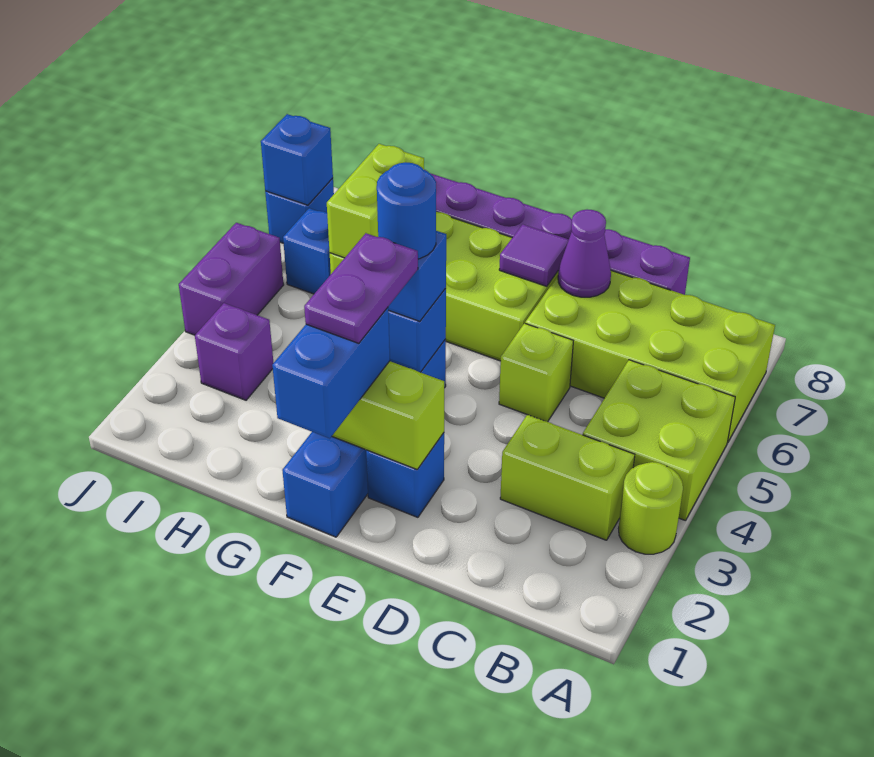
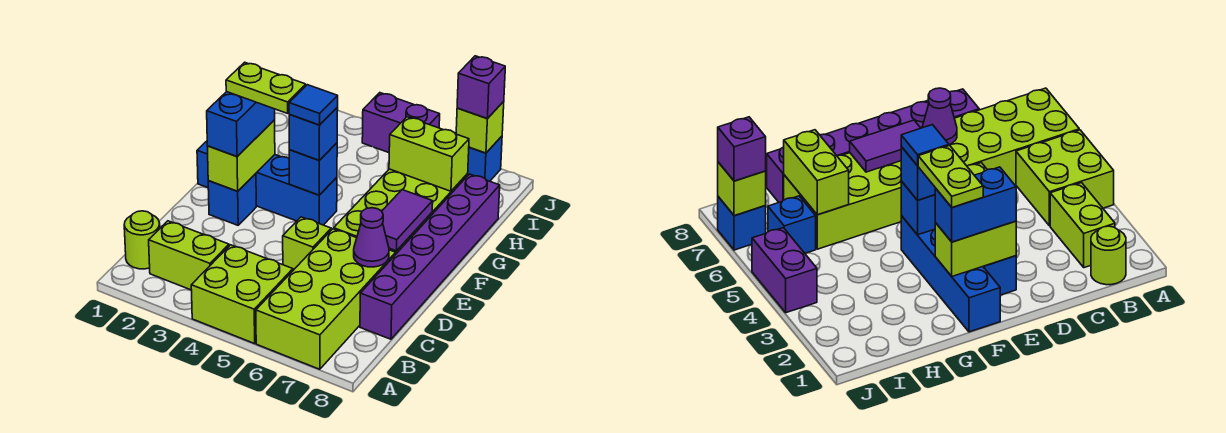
lime round brick A3 level 1 -> lime round brick B1 level 1
lime brick B3:C3 level 1 -> lime brick B2:B3 level 1
purple tile E7 level 2 -> purple tile E7:F7 level 2
blue brick F1:F2 level 3 -> blue brick E2:F2 level 3
purple plate F2:F3 level 4 -> lime plate F2:F3 level 4
blue round brick F4 level 4 -> blue tile F4 level 4
purple brick I3 level 1 -> purple brick J7 level 3
blue brick J7 level 2 -> lime brick J7 level 2

